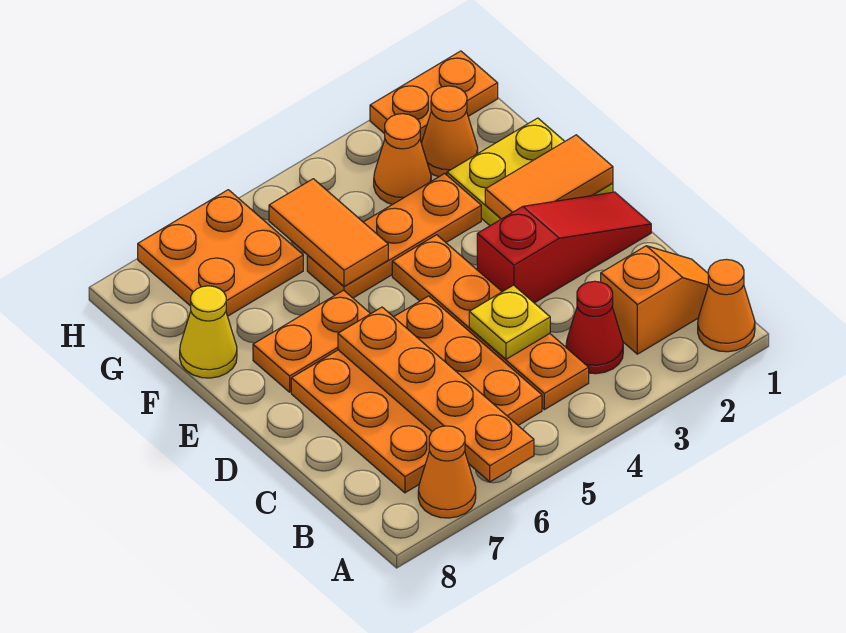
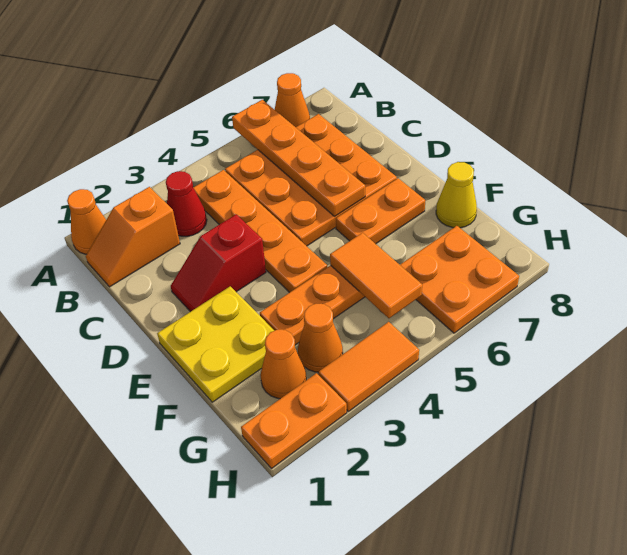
yellow plate C4 level 2 -> none
red slope D1:D3 level 1 top 3 -> red slope D2:D3 level 1 top 3
orange tile E1:E2 level 2 -> orange tile H3:H4 level 1

